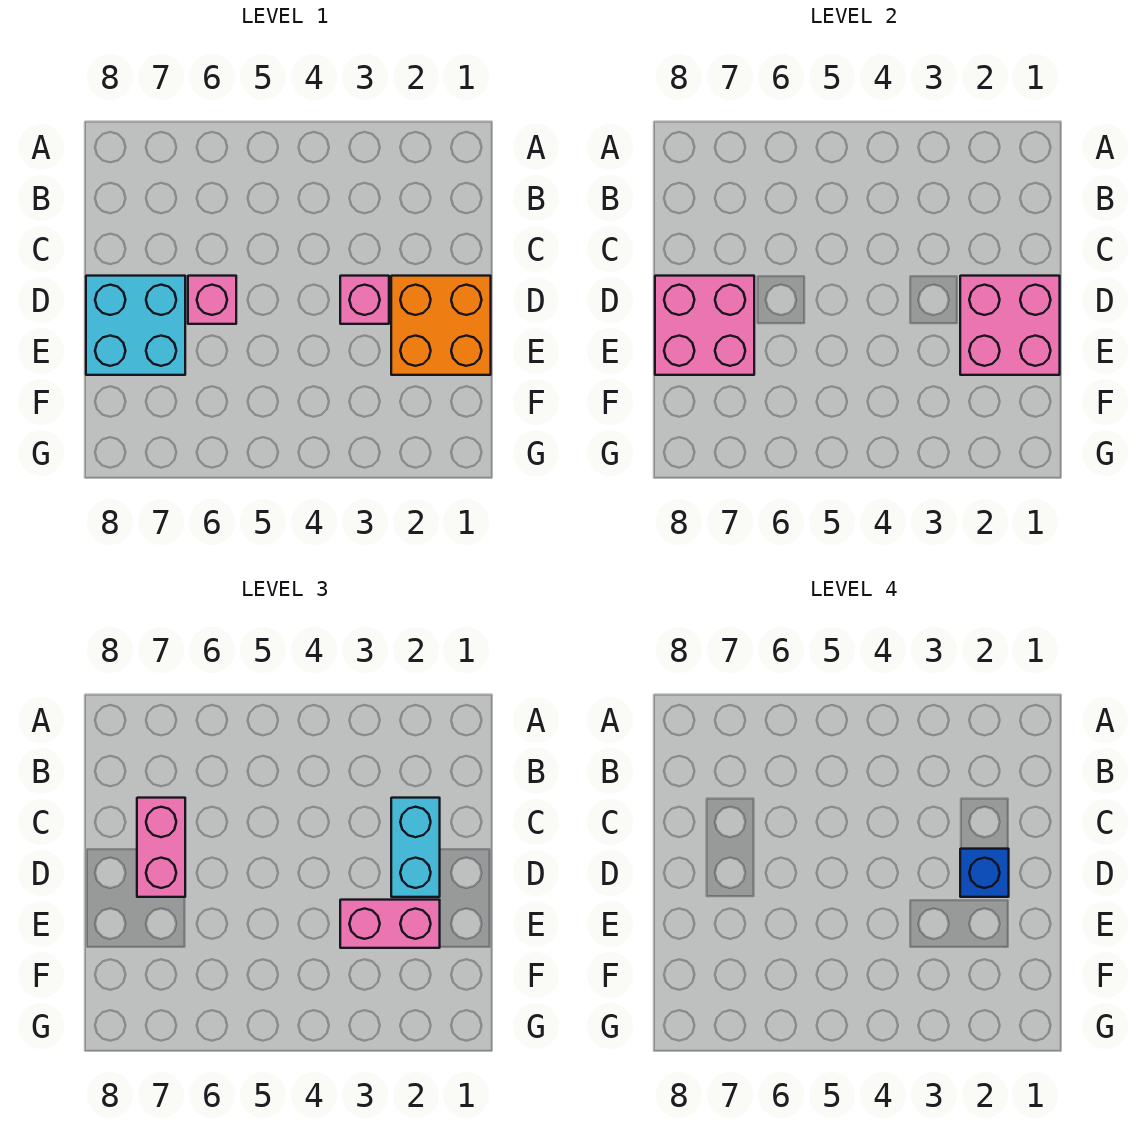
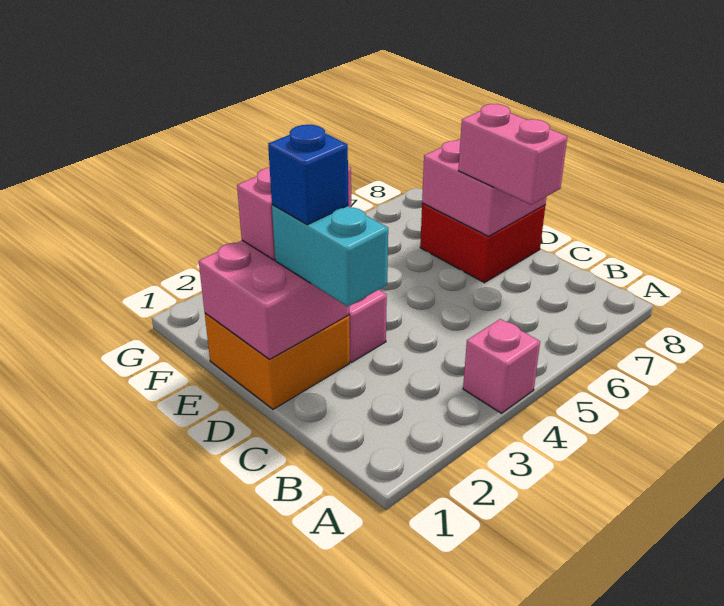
pink brick D6 level 1 -> pink brick A4 level 1
cyan brick D7:E8 level 1 -> red brick D7:E8 level 1

